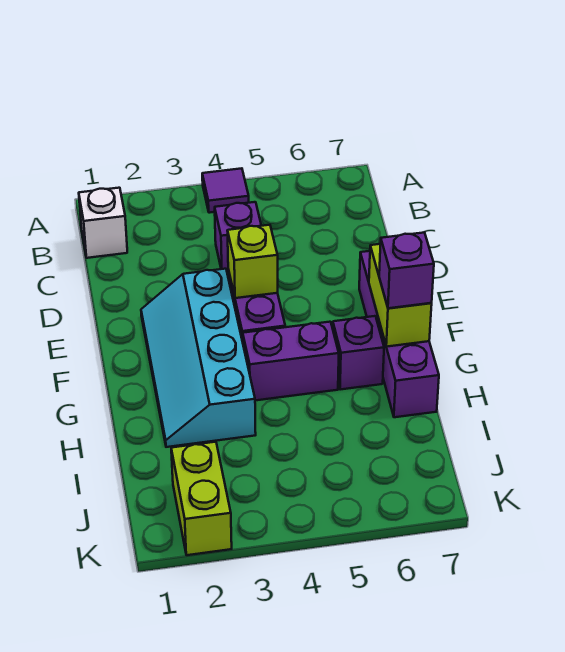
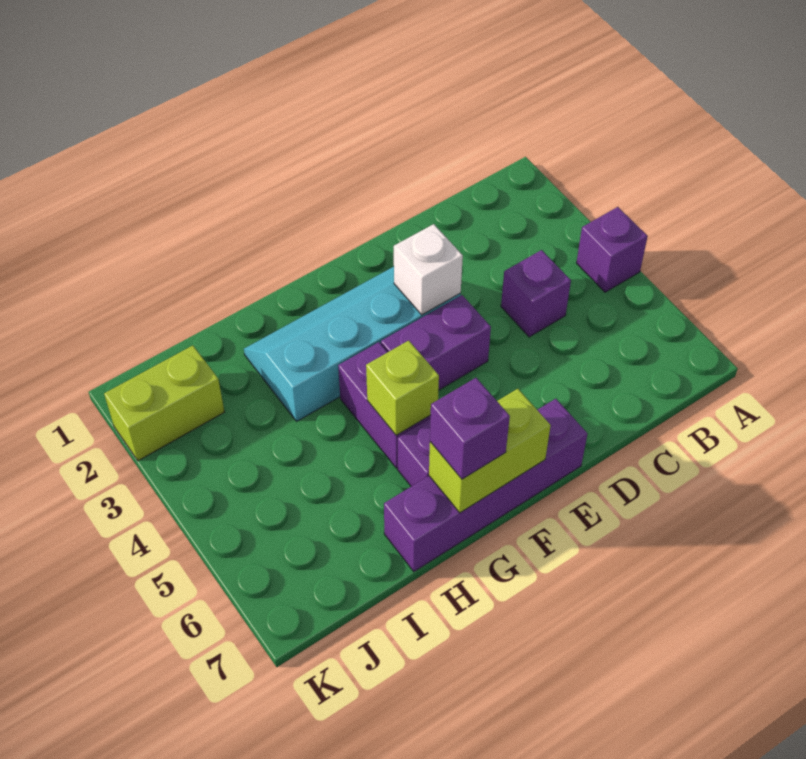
purple tile A4 level 1 -> purple brick A4 level 1
white brick B1 level 1 -> white brick E3 level 2
lime brick E4 level 2 -> lime brick G5 level 2

